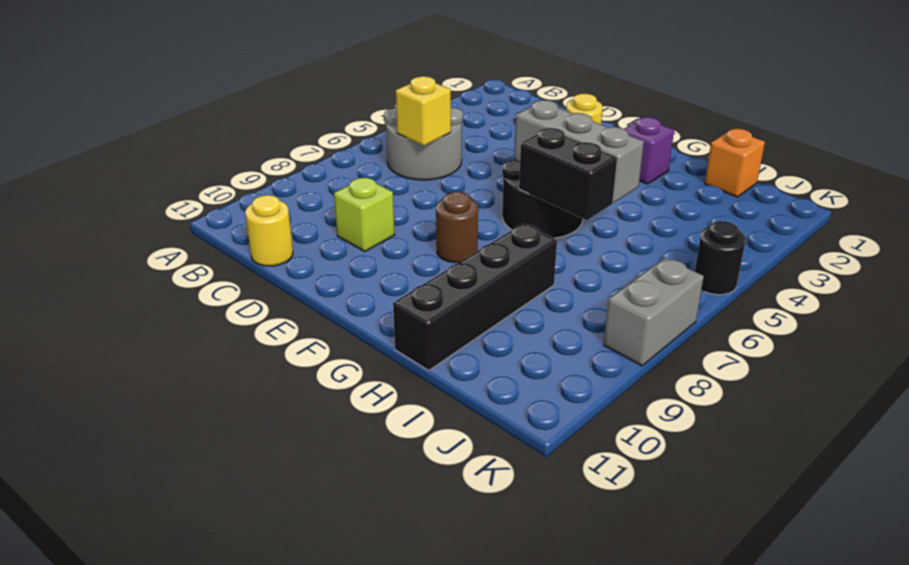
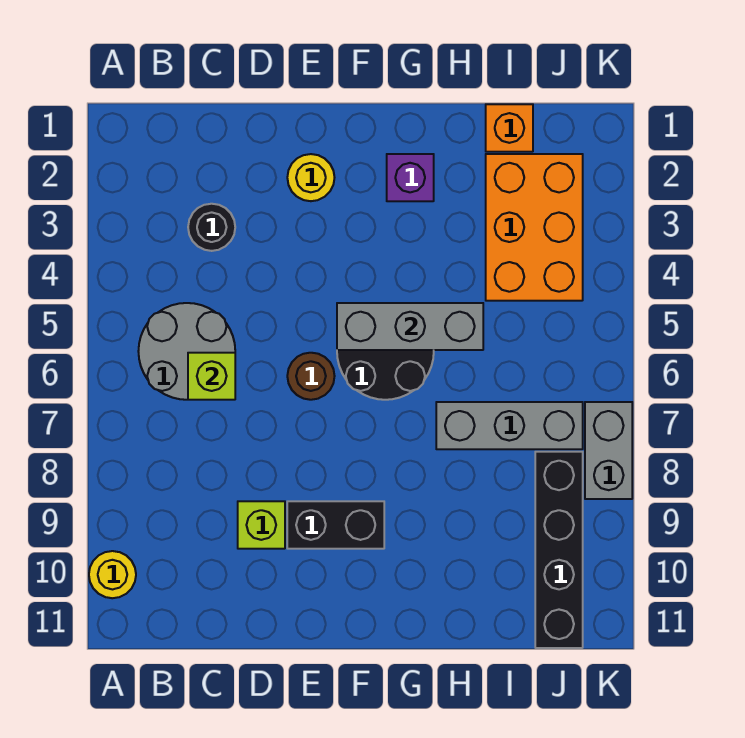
yellow brick C6 level 2 -> lime brick C6 level 2
yellow round brick C11 level 1 -> yellow round brick A10 level 1
brown round brick F8 level 1 -> brown round brick E6 level 1
black brick G6:H6 level 2 -> black brick E9:F9 level 1
none -> grey brick H7:J7 level 1
black brick H8:H11 level 1 -> black brick J8:J11 level 1
none -> orange brick I2:J4 level 1
black round brick K5 level 1 -> black round brick C3 level 1

